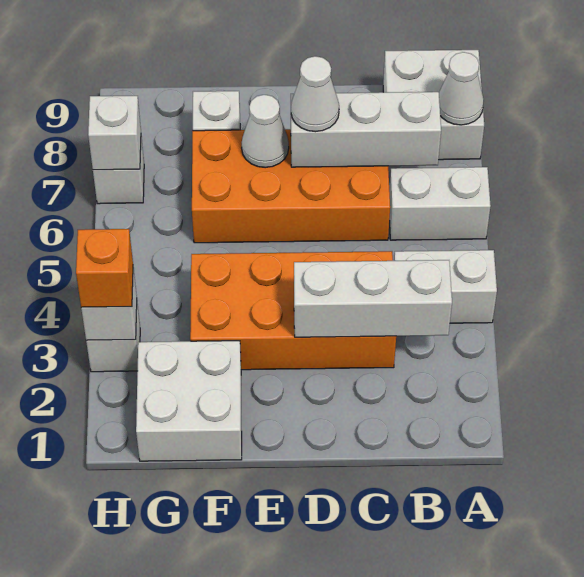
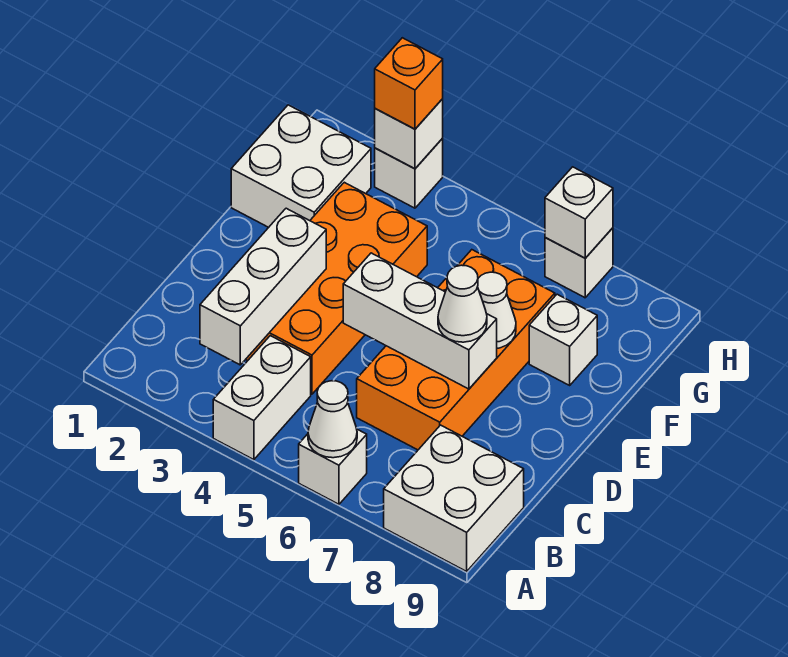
white brick A6:B6 level 1 -> white brick A6 level 1
white cone A8 level 2 -> white cone A6 level 2
white brick B7:D7 level 2 -> white brick D5:D7 level 2

